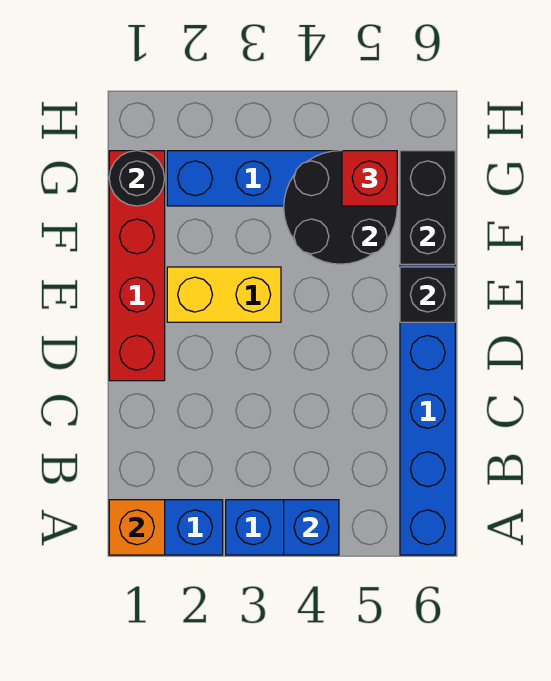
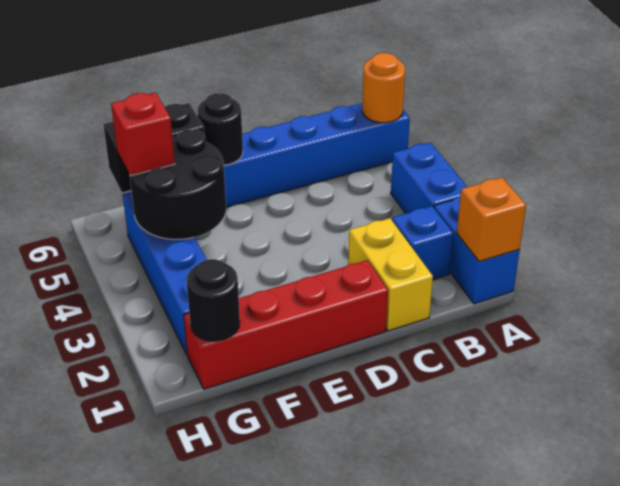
blue brick A4 level 2 -> blue brick B2 level 1
none -> orange round brick A6 level 2
yellow brick E2:E3 level 1 -> yellow brick C1:C2 level 1
black brick E6 level 2 -> black round brick E6 level 2

